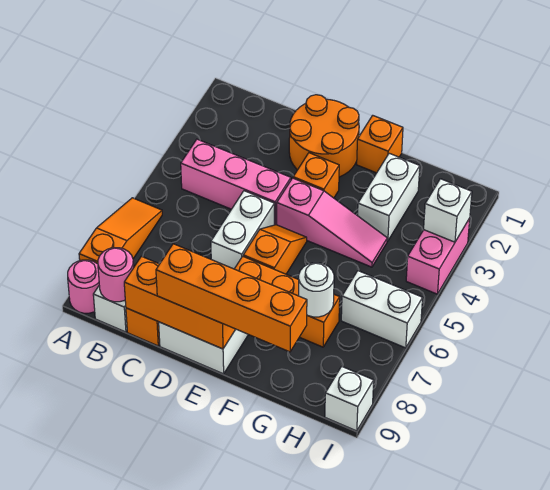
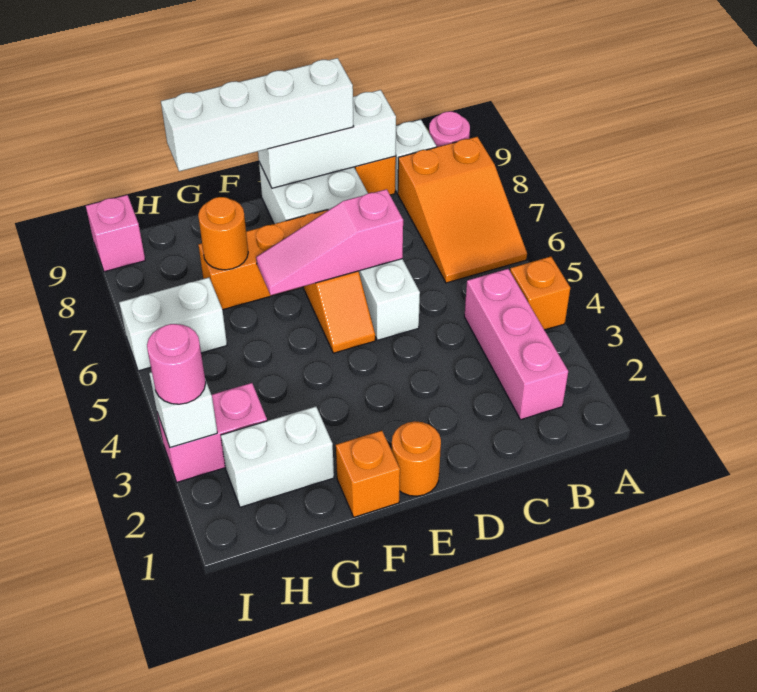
orange slope A6:A8 level 1 top 8 -> orange slope A6:B8 level 1 top 8
pink brick B4:D4 level 1 -> pink brick B2:B4 level 1
pink round brick B9 level 2 -> pink round brick I3 level 3
orange brick C9:E9 level 2 -> white brick C9:E9 level 2
orange round brick D1:E2 level 1 -> orange round brick E1 level 1
orange brick D9:G9 level 3 -> white brick D9:G9 level 3
orange brick E3 level 1 -> orange brick A4 level 1
pink slope E4:G4 level 1 top E -> pink slope D6:F6 level 2 top D
white brick G2:G3 level 1 -> white brick G2:H2 level 1
white round brick G7 level 2 -> orange round brick G7 level 2
pink brick I3:I4 level 1 -> pink brick H3:I3 level 1
white brick I9 level 1 -> pink brick I9 level 1

